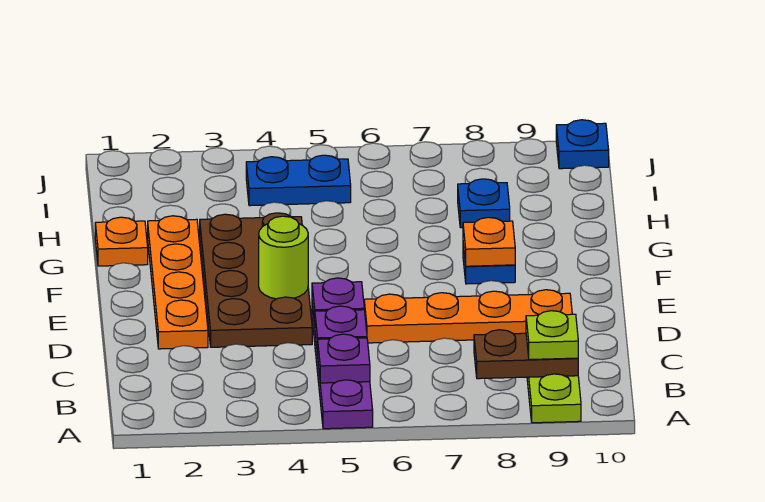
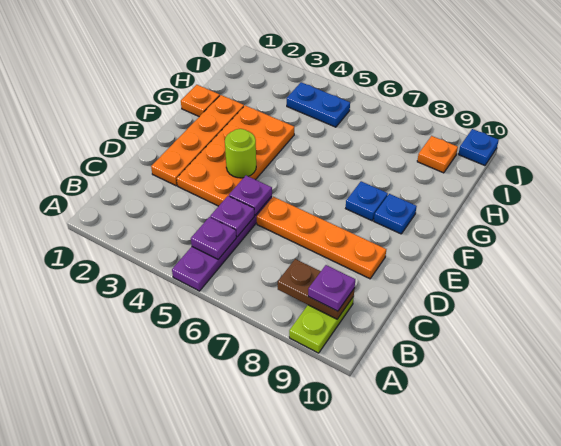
lime plate B9 level 3 -> purple plate B9 level 3
brown plate D3:G4 level 1 -> orange plate D3:G4 level 1
orange plate F8 level 2 -> orange plate I9 level 1
blue plate H8 level 1 -> blue plate F9 level 1

